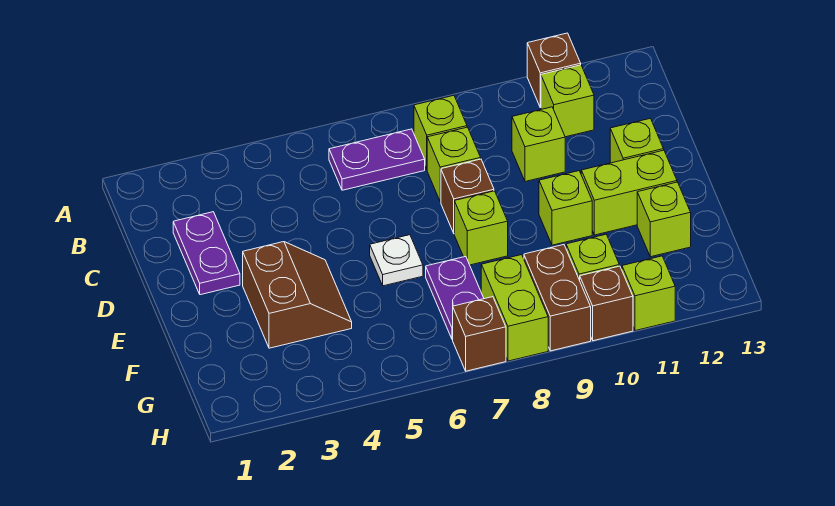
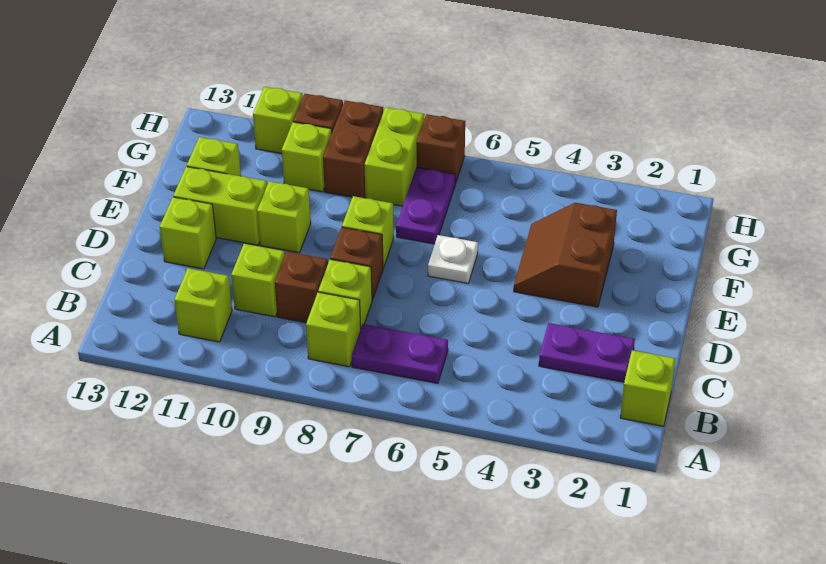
brown brick A11 level 1 -> brown brick C9 level 1
none -> lime brick B1 level 1
purple plate C2:D2 level 1 -> purple plate C2:C3 level 1

